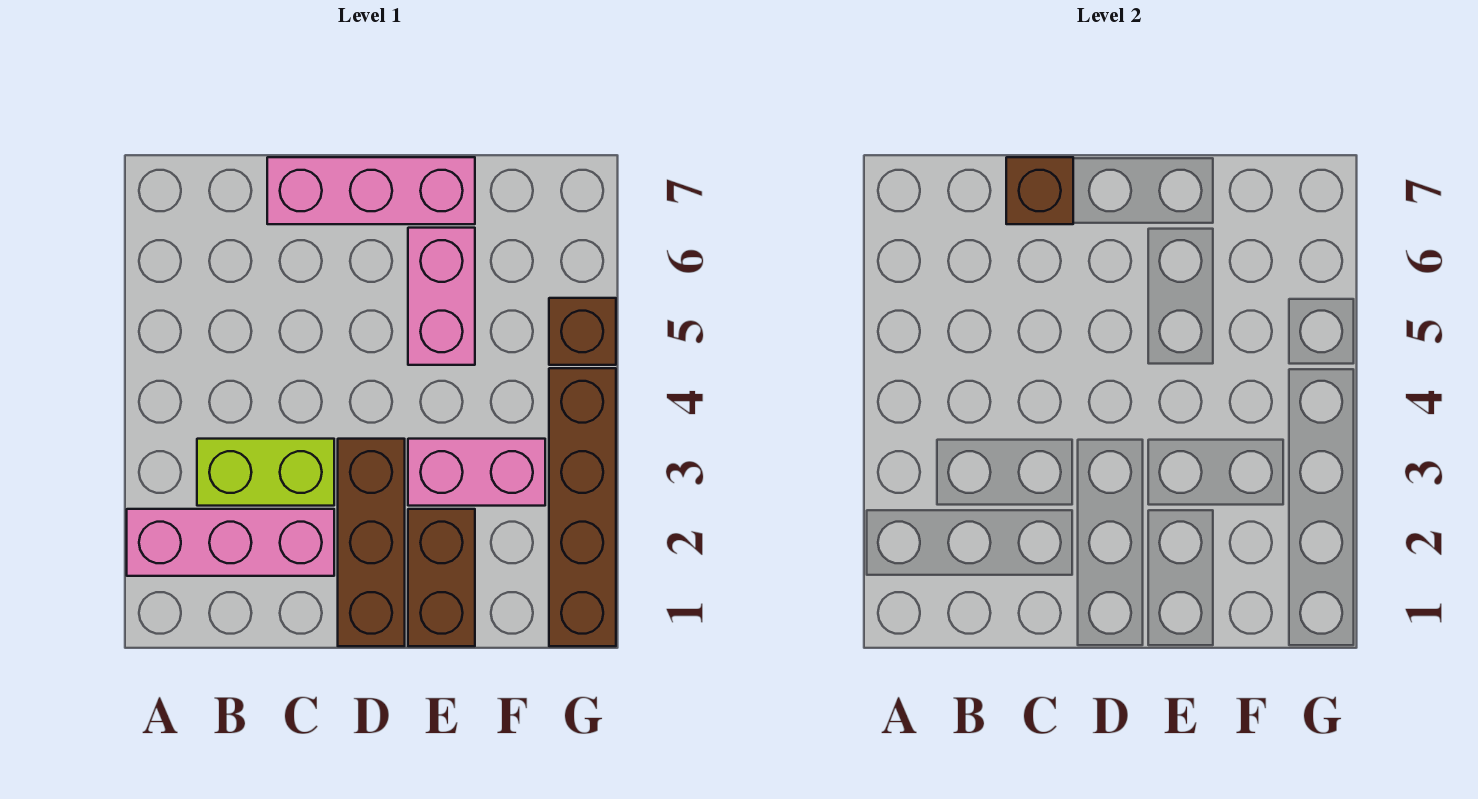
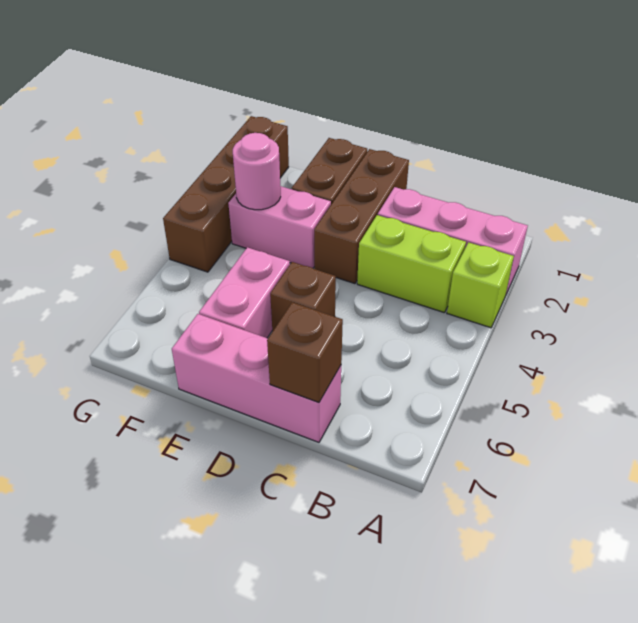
none -> lime brick A3 level 1
none -> pink round brick F3 level 2
brown brick G5 level 1 -> brown brick D5 level 1

